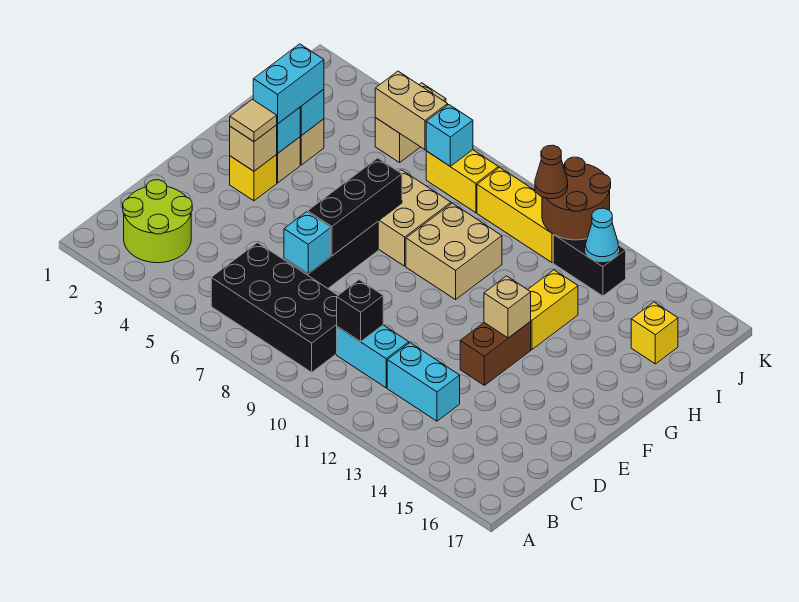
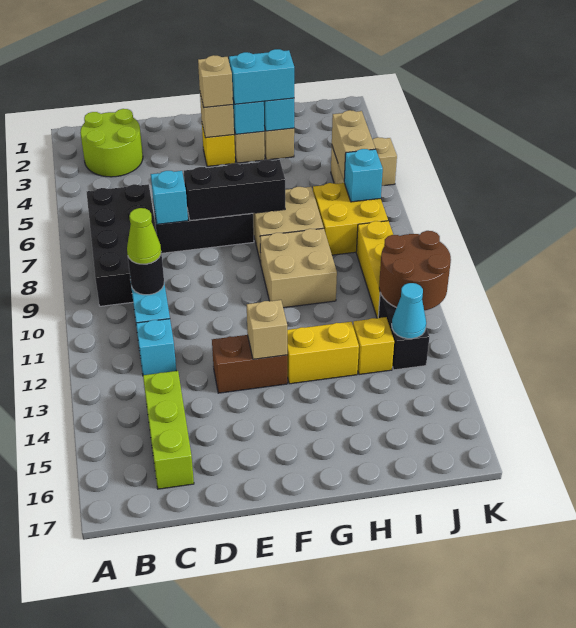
black brick C10 level 2 -> black round brick C10 level 2
none -> lime cone C10 level 3
cyan brick C12:C13 level 1 -> cyan brick C12 level 1
none -> lime brick C14:C16 level 1
tan tile F3 level 3 -> tan brick F3 level 3
yellow brick I16 level 1 -> yellow brick I13 level 1
yellow brick J7:J8 level 1 -> yellow brick I7:J8 level 1
brown cone J11 level 3 -> none

